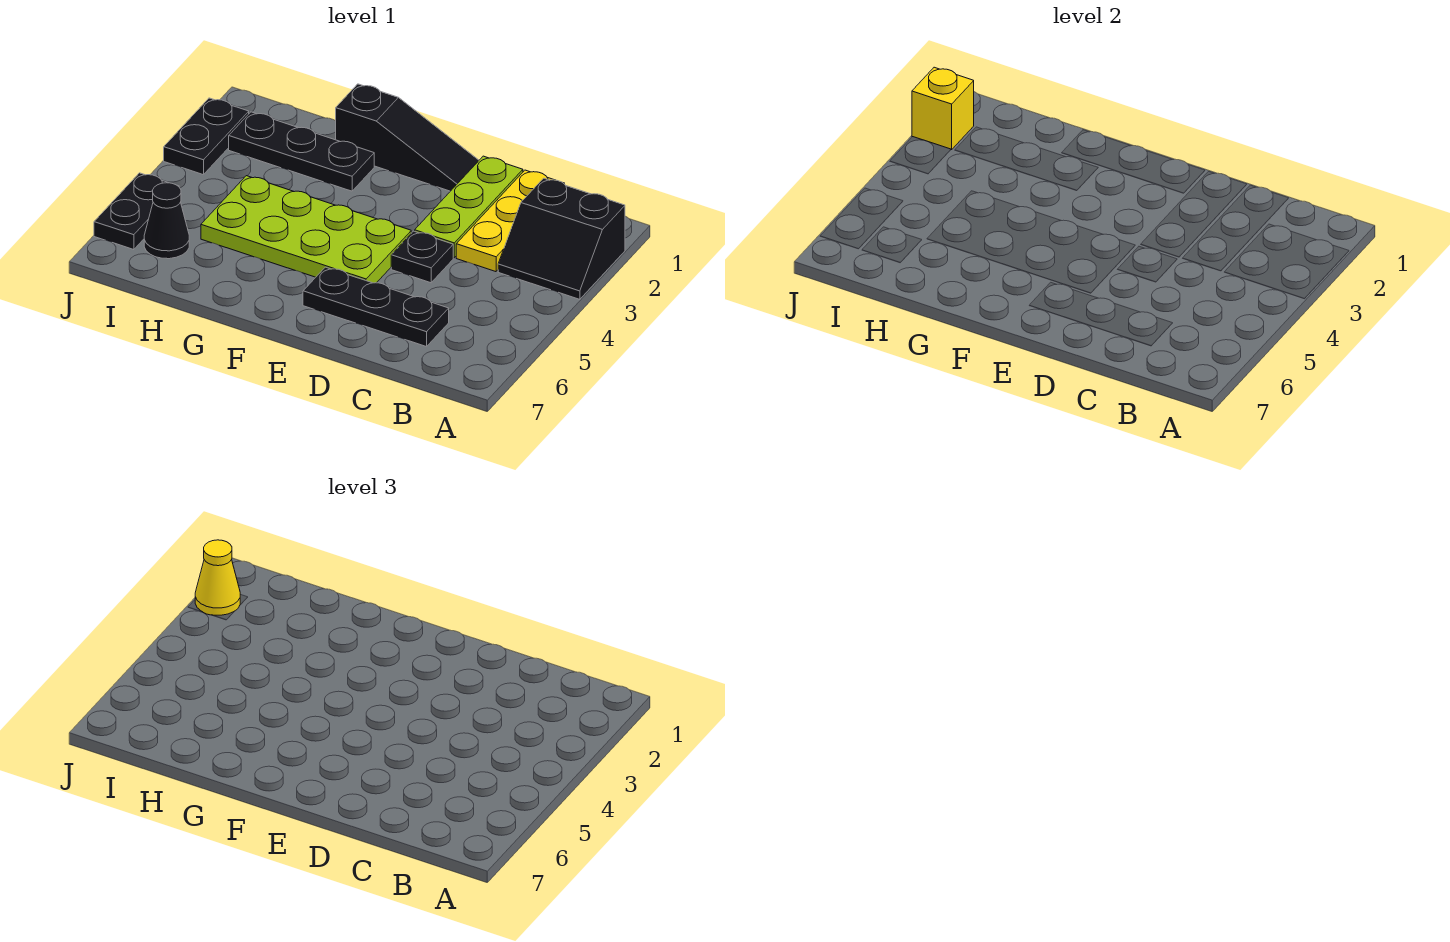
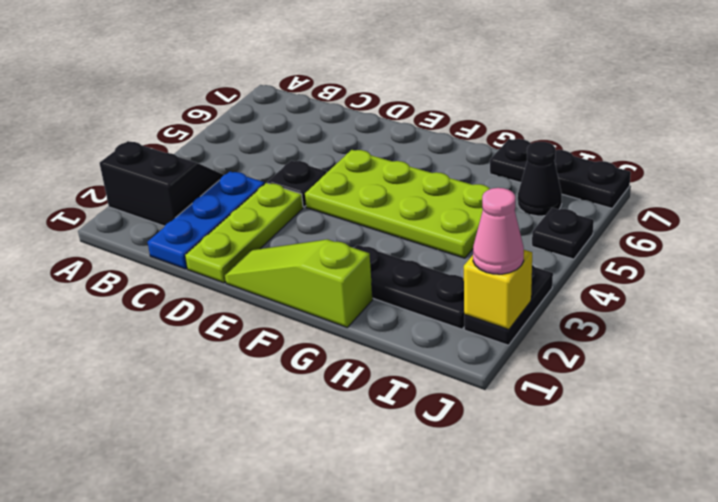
yellow plate C1:C3 level 1 -> blue plate C1:C3 level 1
black plate C6:E6 level 1 -> black plate H7:J7 level 1
black slope E1:G1 level 1 top G -> lime slope E1:G1 level 1 top G
yellow cone J2 level 3 -> pink cone J2 level 3
black plate J5:J6 level 1 -> black plate J5 level 1

